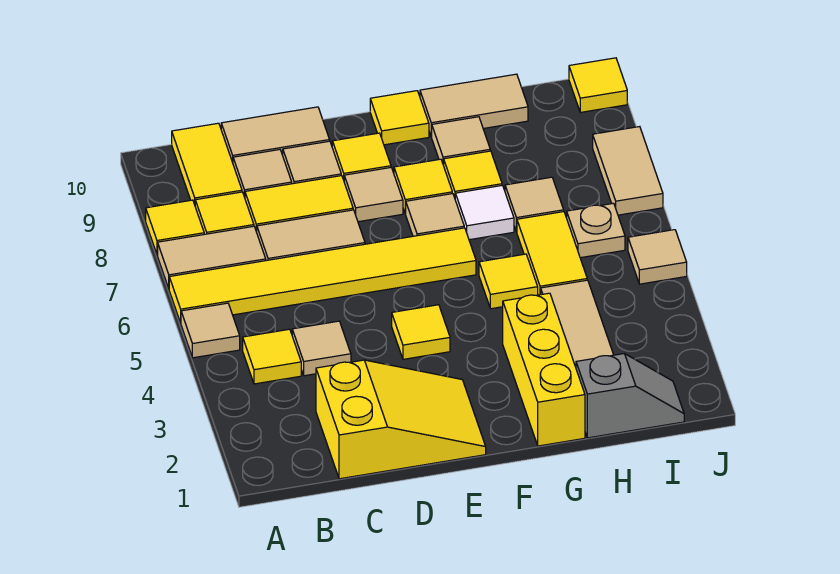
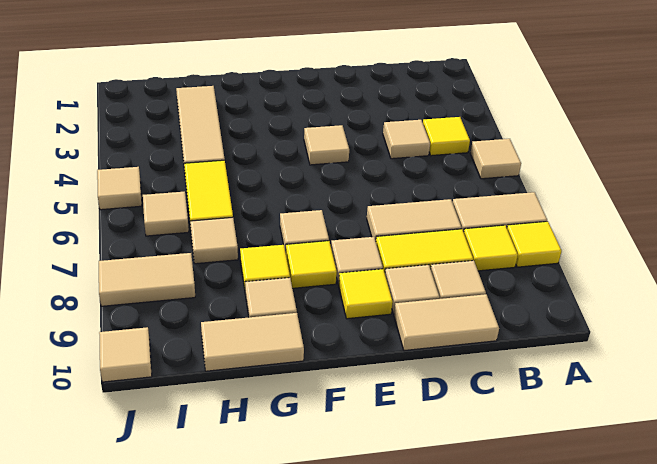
yellow tile A6:F6 level 1 -> none
yellow tile B9:B10 level 1 -> none
yellow slope C1:E2 level 1 top C -> none
yellow tile E4 level 1 -> tan tile E4 level 1
yellow tile F10 level 1 -> none
yellow brick G1:G3 level 1 -> none
yellow tile G5 level 1 -> none
white tile G7 level 1 -> none
grey slope H1:I1 level 1 top H -> none
tan plate I6 level 1 -> tan tile I6 level 1
tan tile J7:J8 level 1 -> tan tile I8:J8 level 1
yellow tile J10 level 1 -> tan tile J10 level 1

